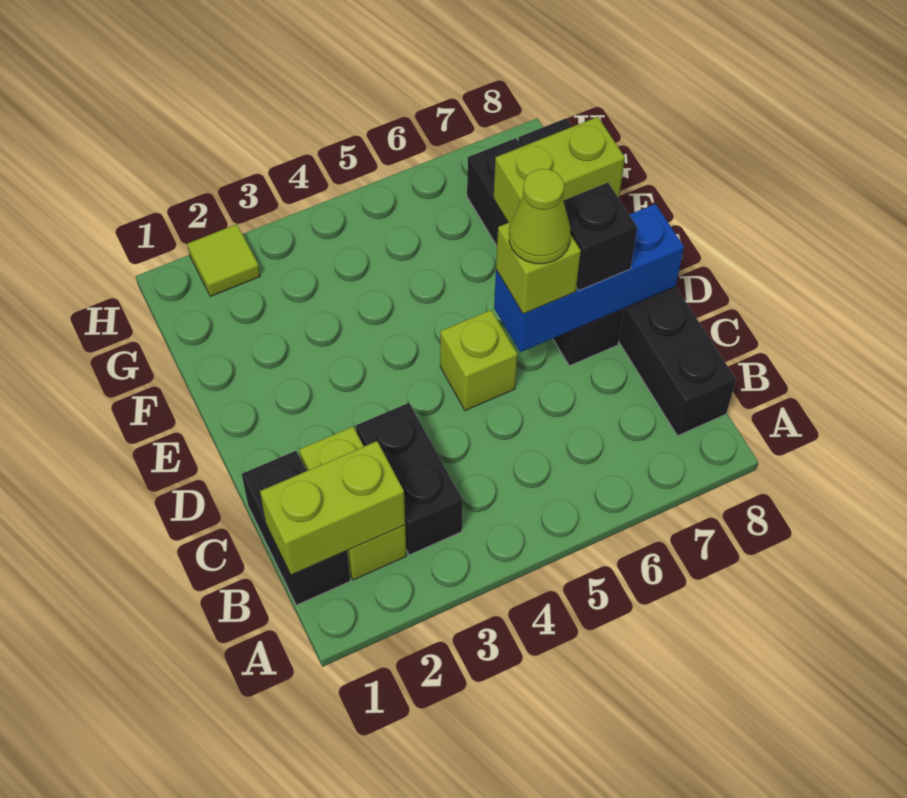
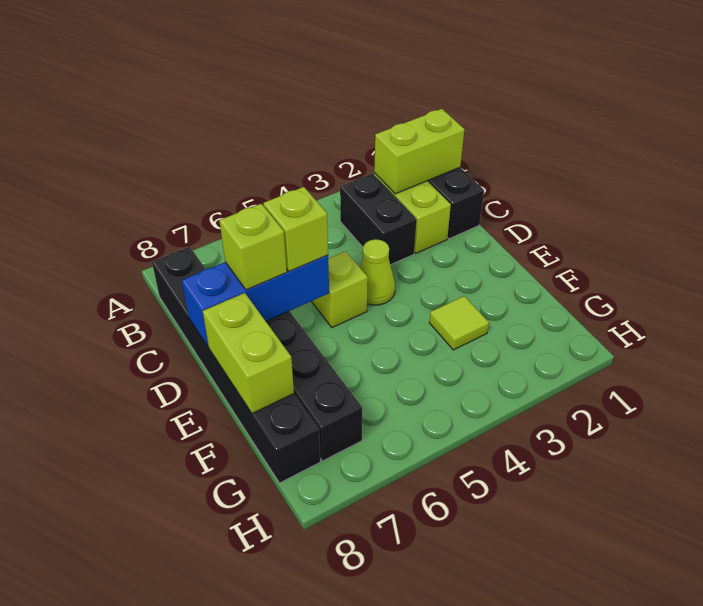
lime cone D6 level 4 -> lime cone D4 level 1
black brick D7 level 3 -> lime brick D7 level 3
lime brick F7:F8 level 2 -> lime brick E8:F8 level 2
lime tile H2 level 1 -> lime tile F3 level 1

